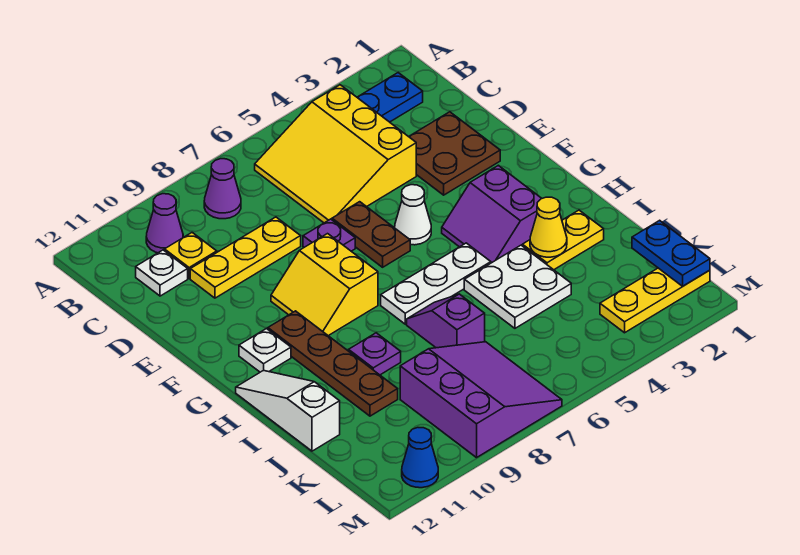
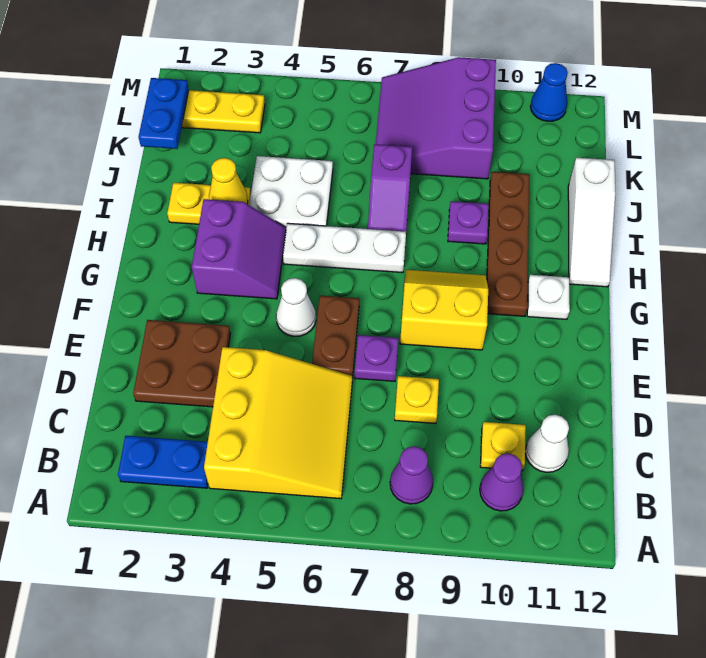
white plate C11 level 1 -> white cone C11 level 1
yellow plate D8:D10 level 1 -> yellow plate D8 level 1
yellow slope F8:G9 level 1 top 8 -> yellow slope F8:G9 level 1 top F

